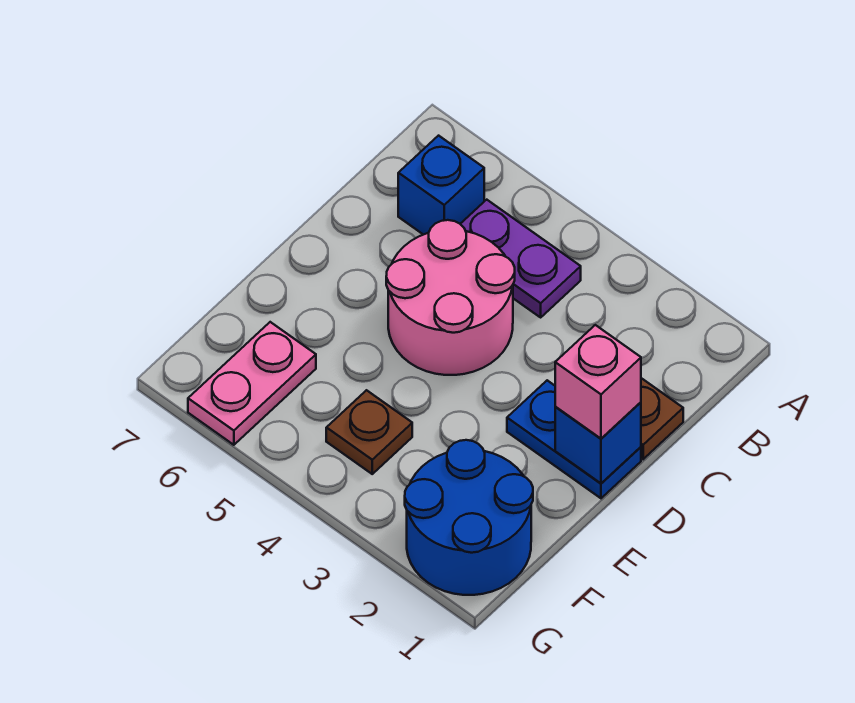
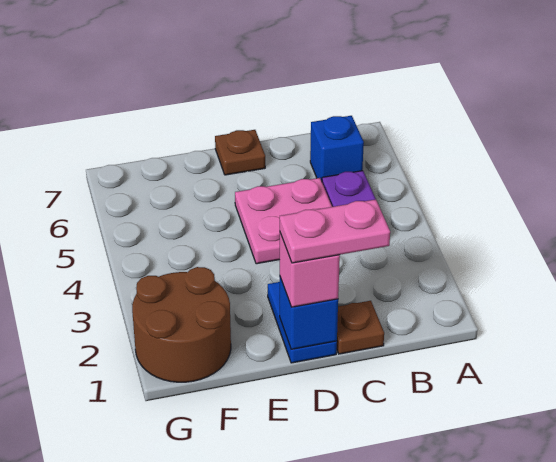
pink round brick C4:D5 level 1 -> pink plate C4:D5 level 1
blue round brick F1:G2 level 1 -> brown round brick F1:G2 level 1
brown plate F4 level 1 -> brown plate D7 level 1
pink plate F6:G6 level 1 -> pink plate C1:D1 level 4

